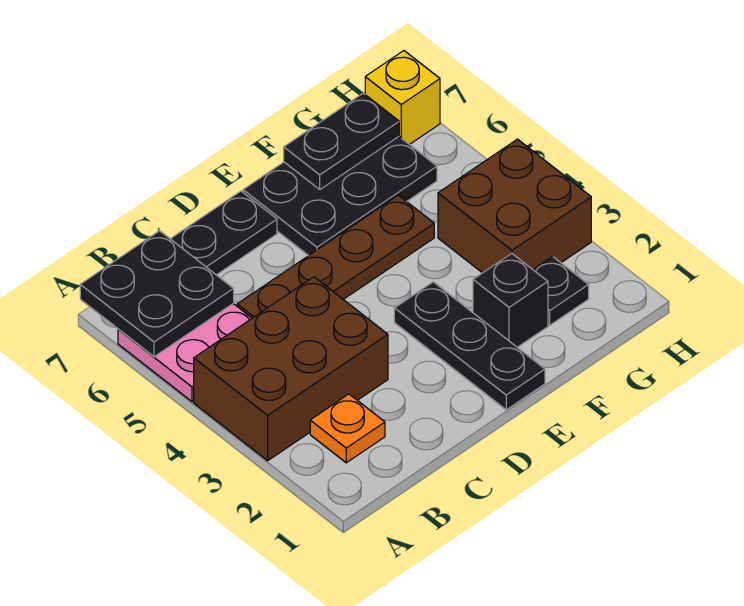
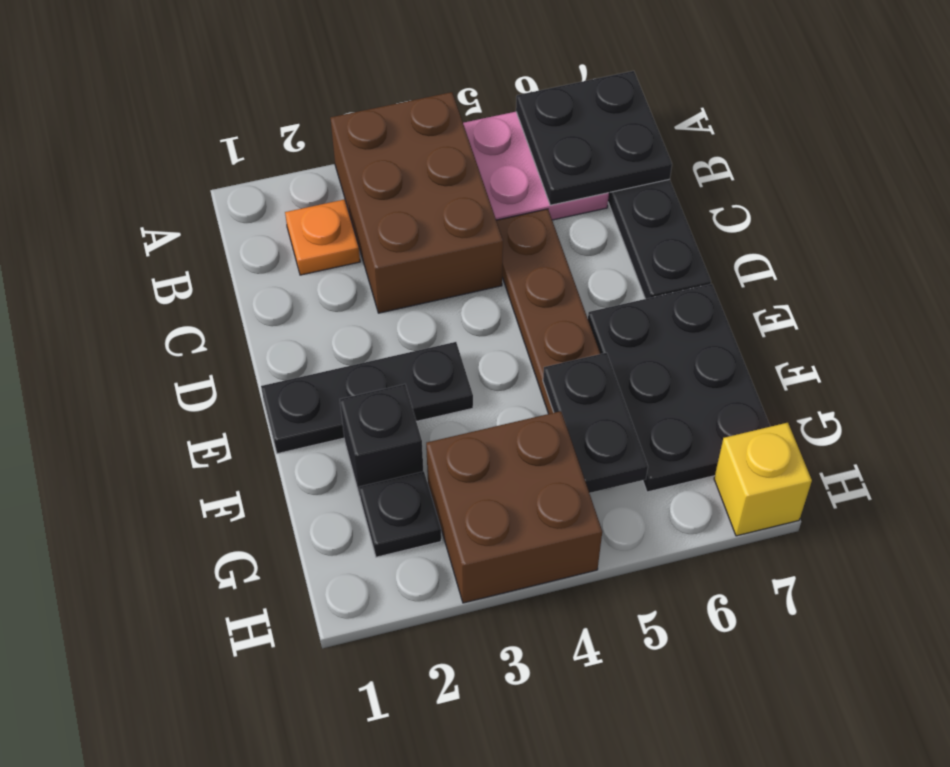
black plate F7:G7 level 2 -> black plate F5:G5 level 2

